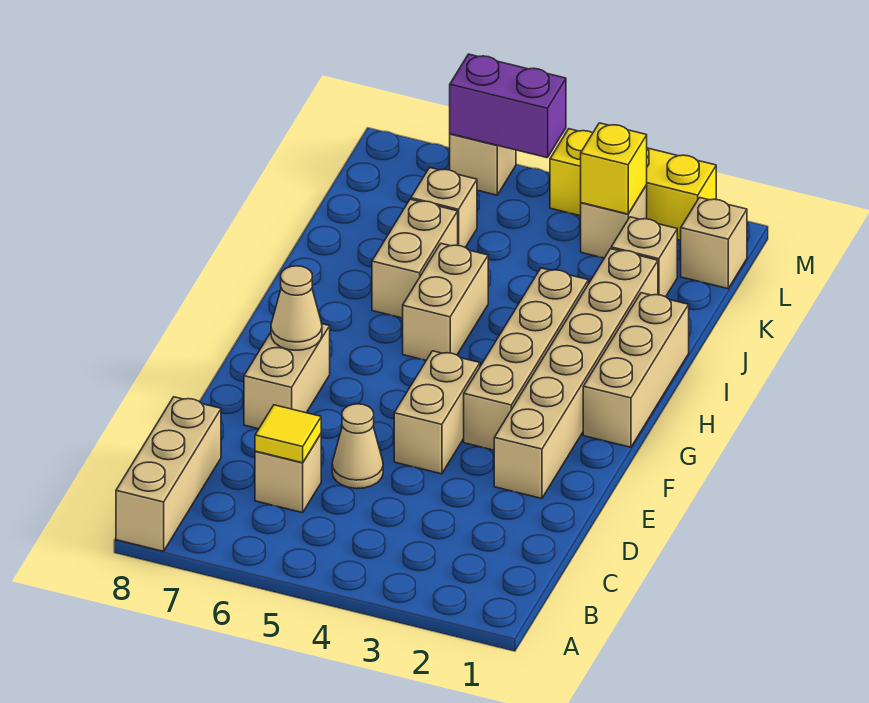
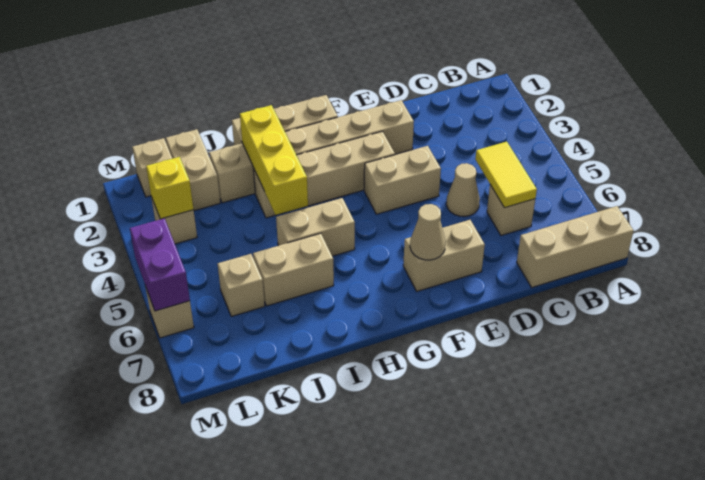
yellow tile C6 level 2 -> yellow tile C5:C6 level 2
tan brick K2 level 1 -> tan brick K1:K2 level 1
yellow brick M2:M4 level 1 -> yellow brick I2:I4 level 2

